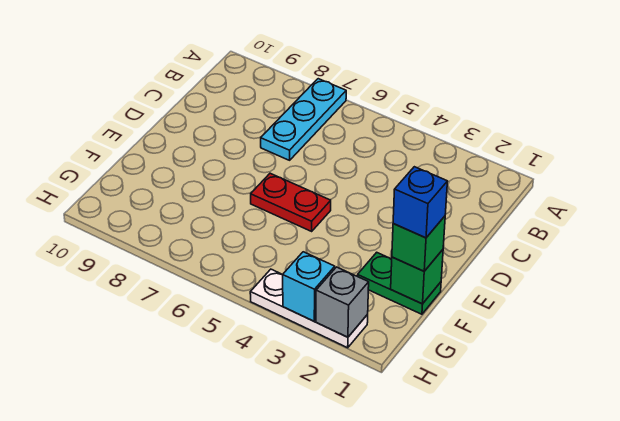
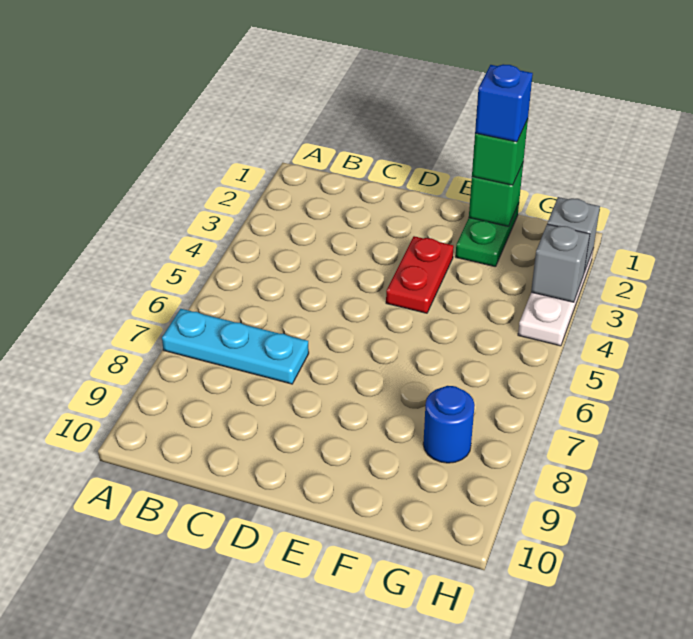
red plate E5:E6 level 1 -> red plate E3:E4 level 1
none -> blue round brick G8 level 1
cyan brick H3 level 2 -> grey brick H3 level 2

